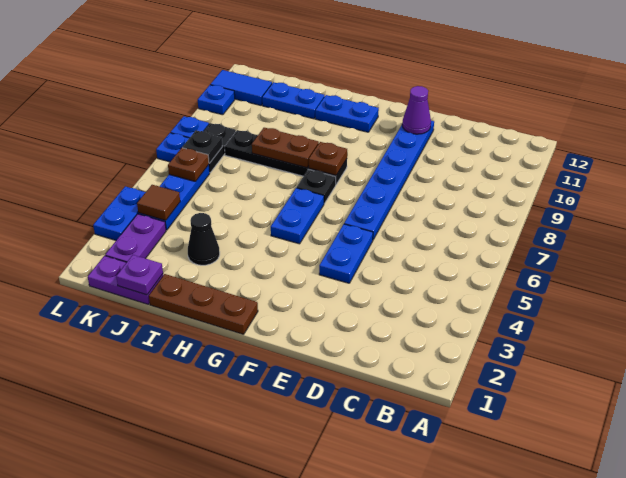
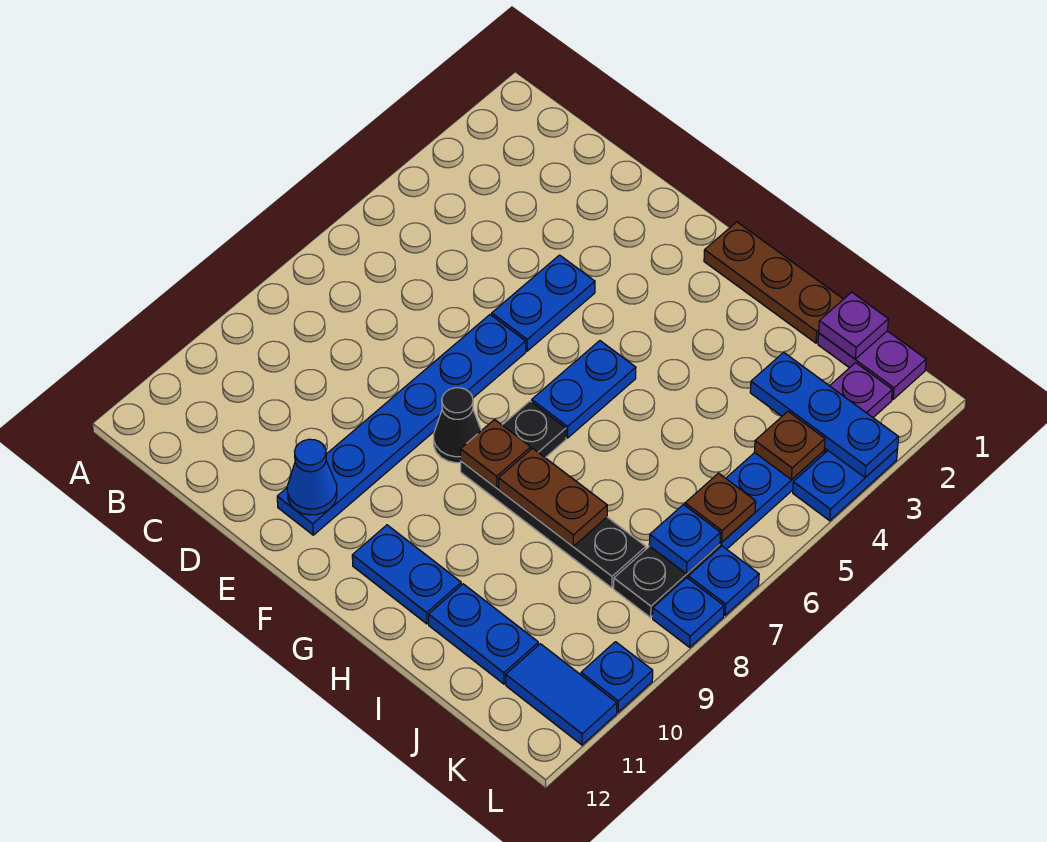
purple cone E11 level 2 -> blue cone E11 level 2
black cone I3 level 1 -> black cone F8 level 1
none -> blue plate J3:L3 level 2
brown tile K4 level 2 -> brown plate K4 level 2
black plate K7 level 2 -> blue plate K7 level 2

